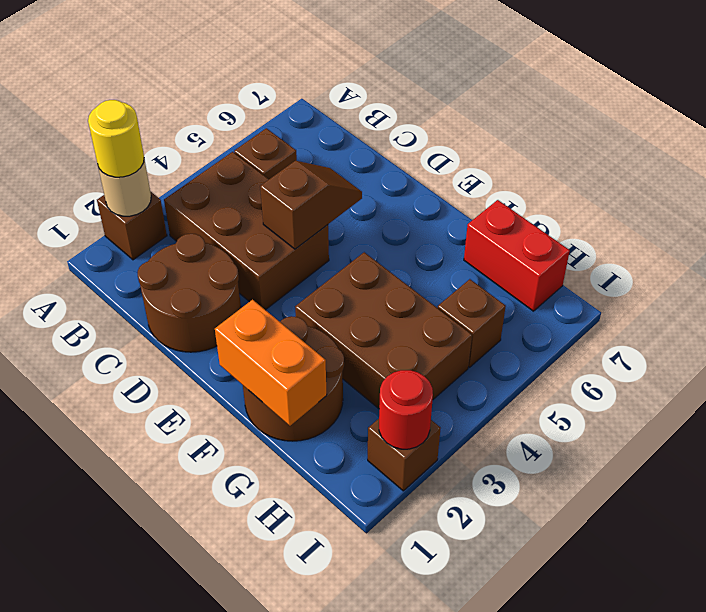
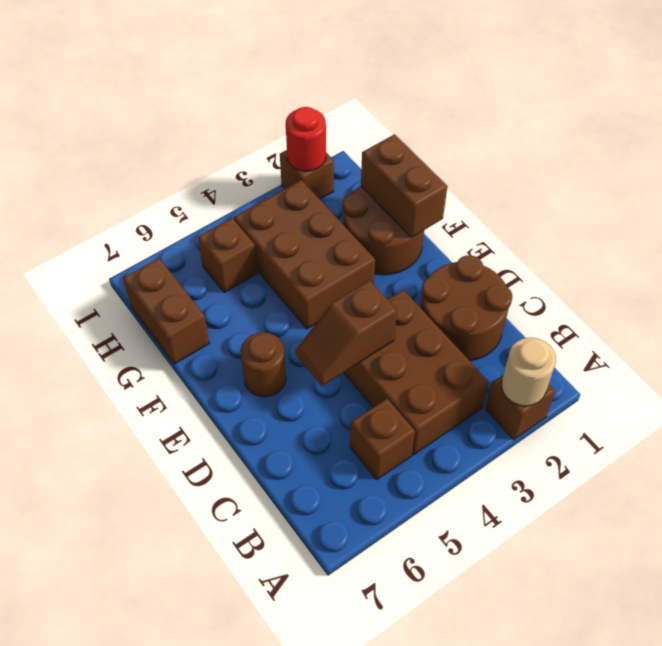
yellow round brick A2 level 3 -> none
none -> brown round brick E6 level 1
orange brick F1:G1 level 2 -> brown brick F1:G1 level 2
red brick G7:H7 level 1 -> brown brick G7:H7 level 1

